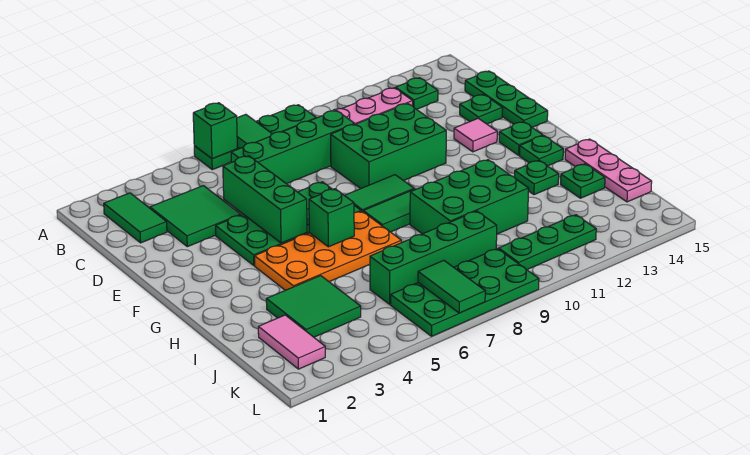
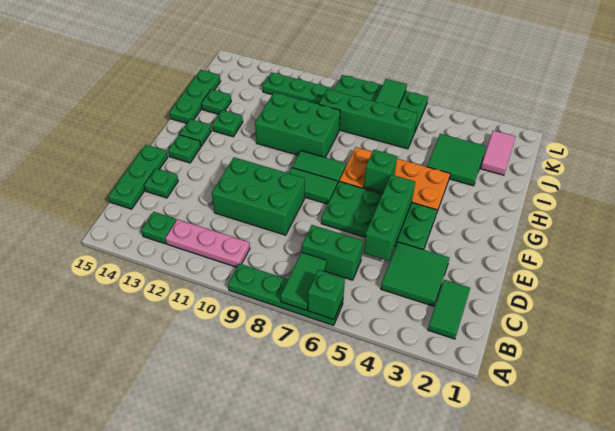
green brick C6:C9 level 1 -> green brick C6:C7 level 1
pink tile E13 level 1 -> none
pink plate H15:J15 level 1 -> green plate H15:J15 level 1

